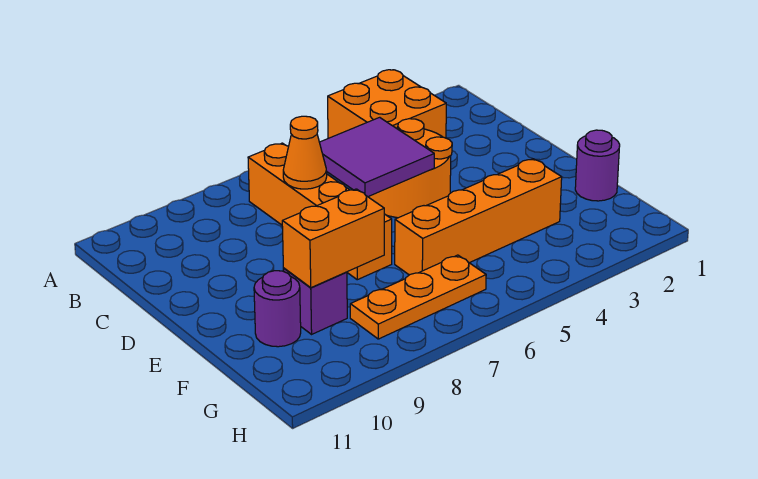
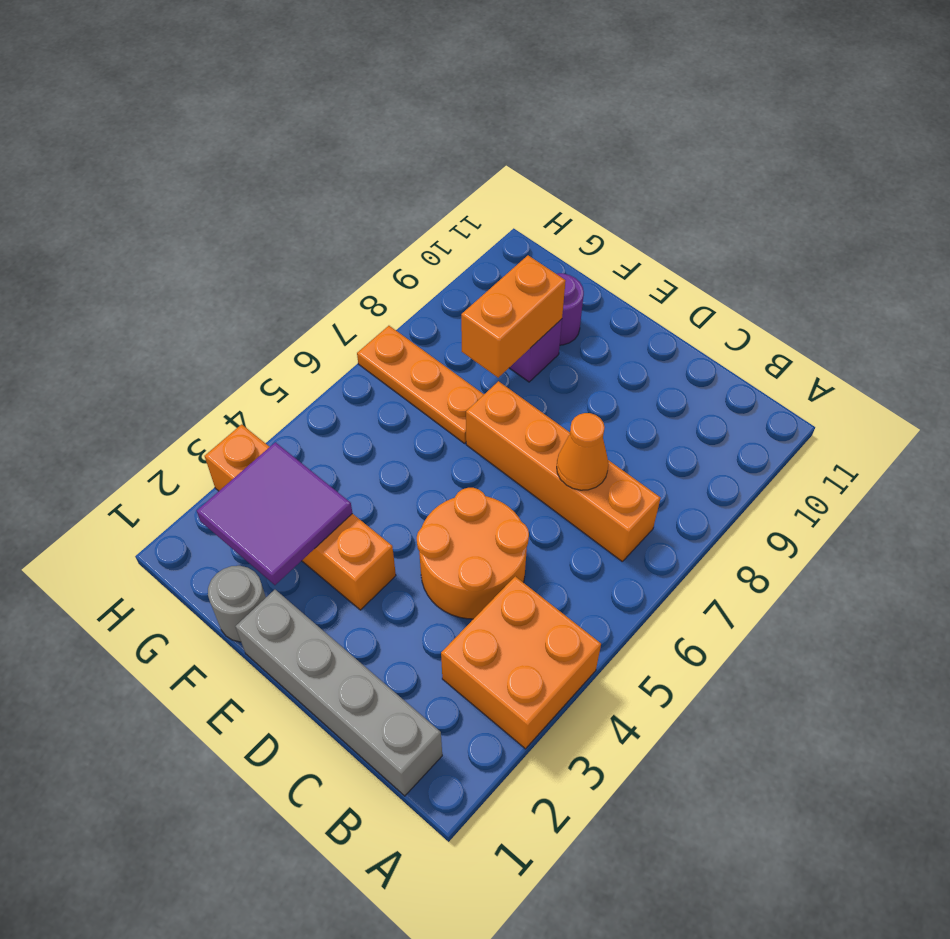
none -> grey brick B1:E1 level 1
purple tile C5:D6 level 2 -> purple tile F2:G3 level 2
purple round brick F1 level 1 -> grey round brick F1 level 1
orange brick F3:F6 level 1 -> orange brick E3:H3 level 1
orange plate G6:G8 level 1 -> orange plate F7:H7 level 1

